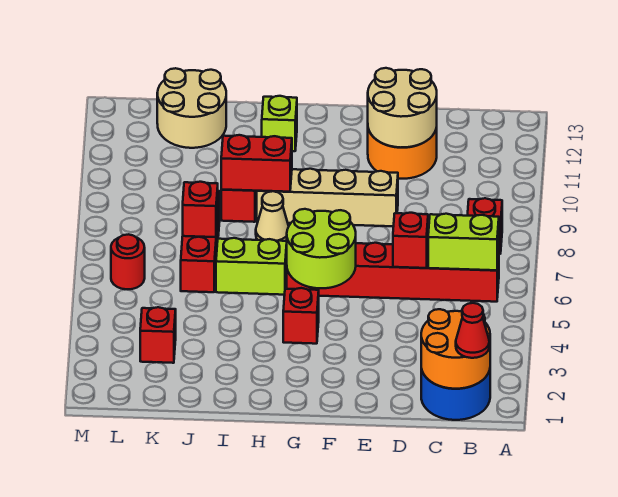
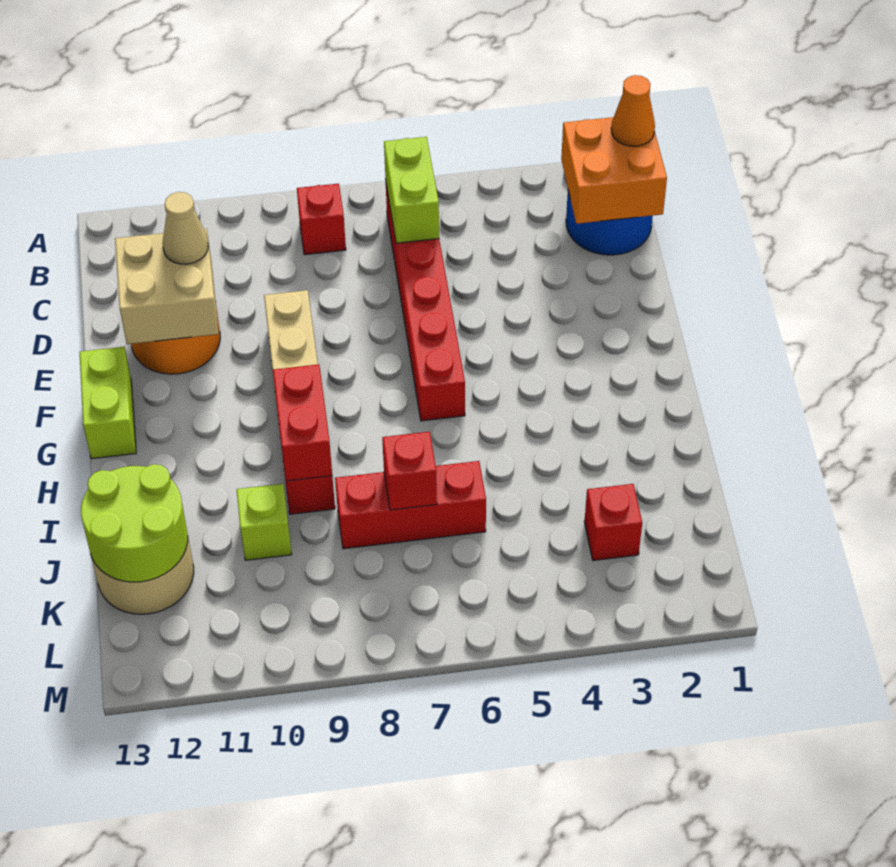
orange round brick B1:C2 level 2 -> orange brick B1:C2 level 2
red cone B1 level 3 -> orange cone B1 level 3
red brick D6 level 2 -> none
tan round brick D11:E12 level 2 -> tan brick D11:E12 level 2
lime round brick F5:G6 level 2 -> lime round brick J12:K13 level 2
red brick G4 level 1 -> none
lime brick H6:I6 level 1 -> lime brick F13:G13 level 1
tan cone H8 level 1 -> tan cone D11 level 3
lime brick H12 level 1 -> lime brick J10 level 1
red round brick L6 level 1 -> none

